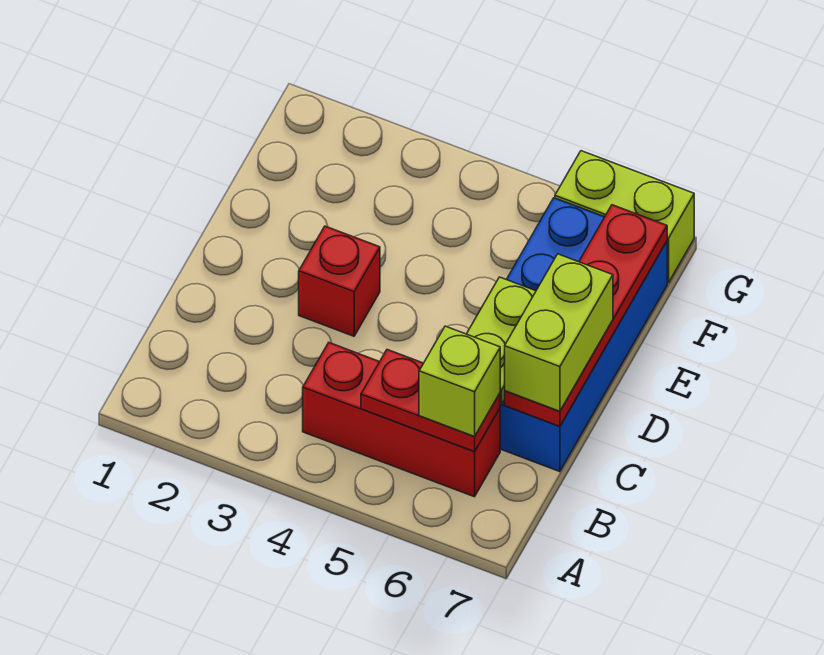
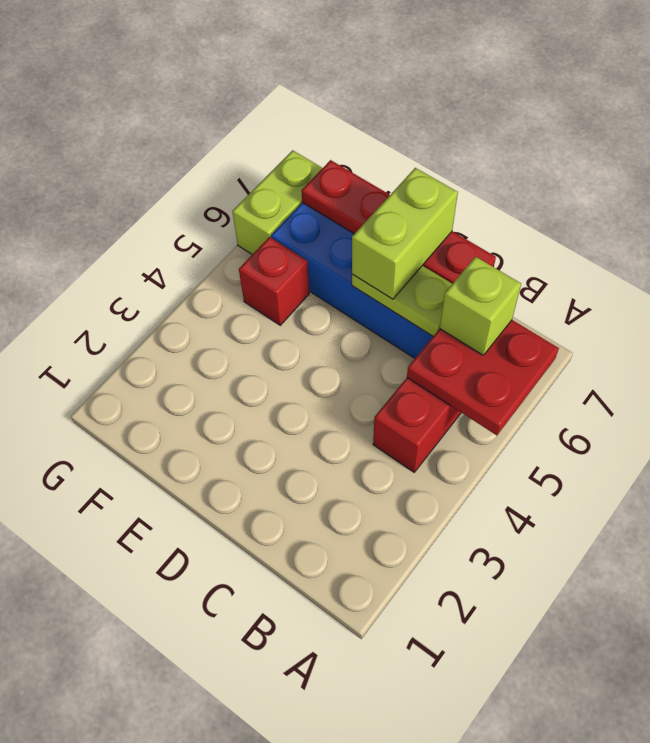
red plate B5:B6 level 2 -> red plate A5:B6 level 2
lime brick C7:D7 level 3 -> lime brick D6:D7 level 3
red brick D3 level 1 -> red brick F5 level 1

